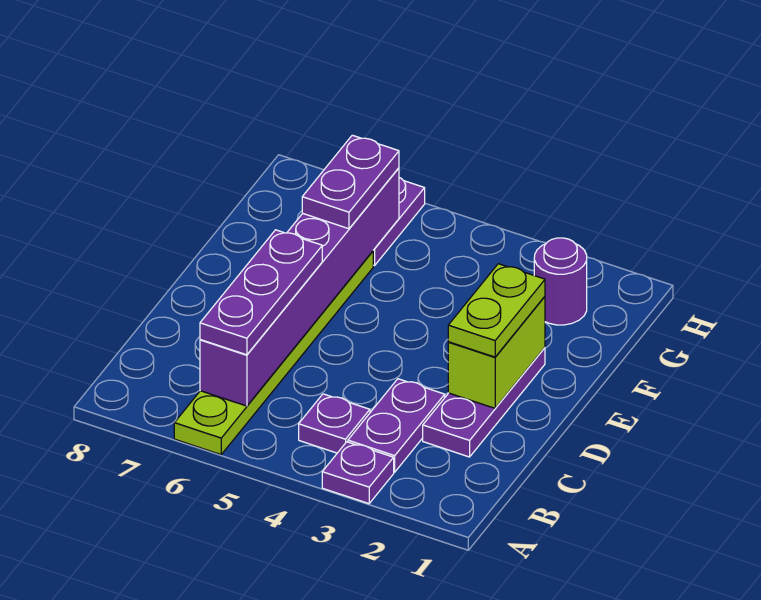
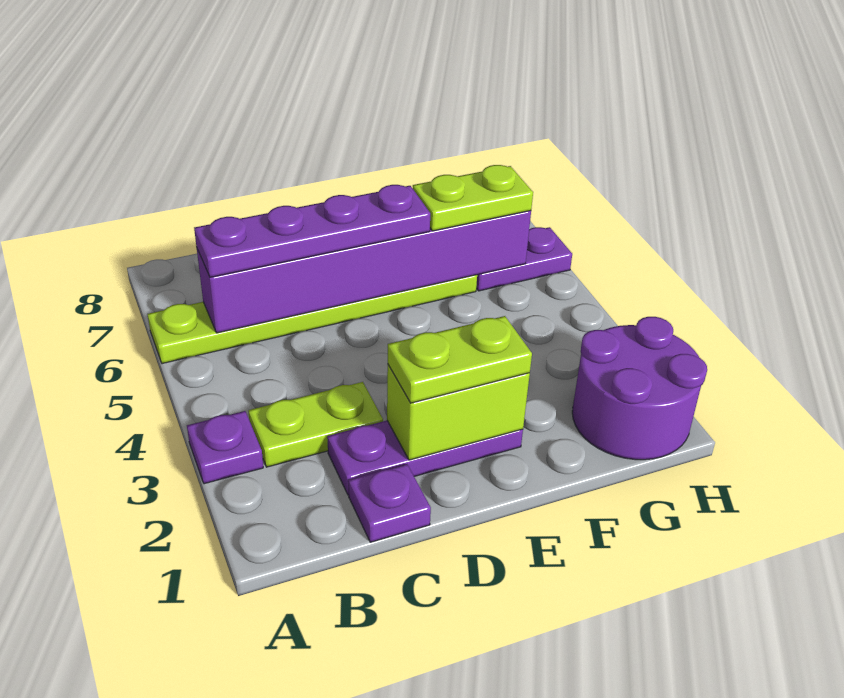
purple plate B3:C3 level 1 -> lime plate B3:C3 level 1
purple plate B4 level 1 -> purple plate C1 level 1
purple plate B6:D6 level 3 -> purple plate B6:E6 level 3
purple plate F6:G6 level 3 -> lime plate F6:G6 level 3
purple round brick G2 level 1 -> purple round brick G1:H2 level 1

